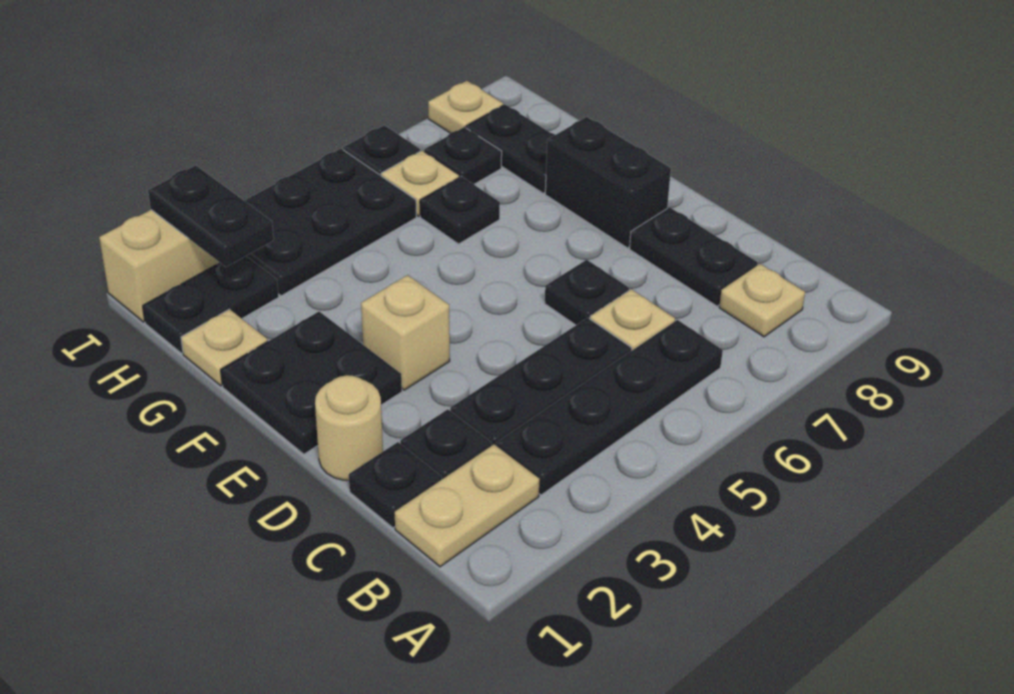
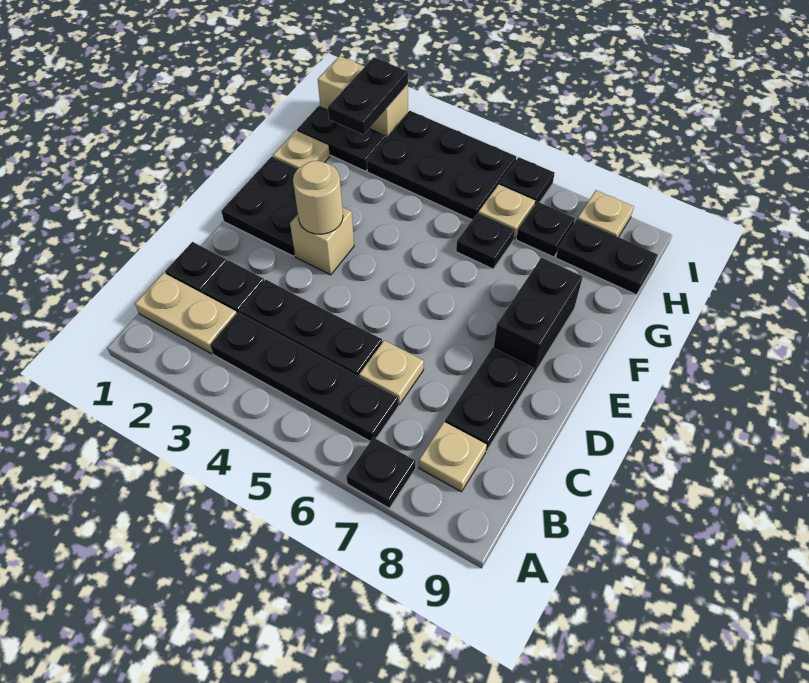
tan round brick D1 level 1 -> tan round brick E3 level 2
black plate D6 level 1 -> black plate A7 level 1
black plate G8:H8 level 1 -> black plate H8:H9 level 1

